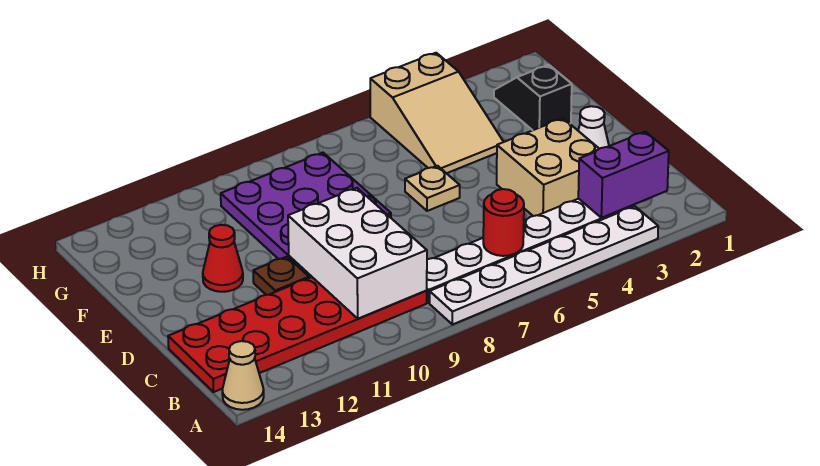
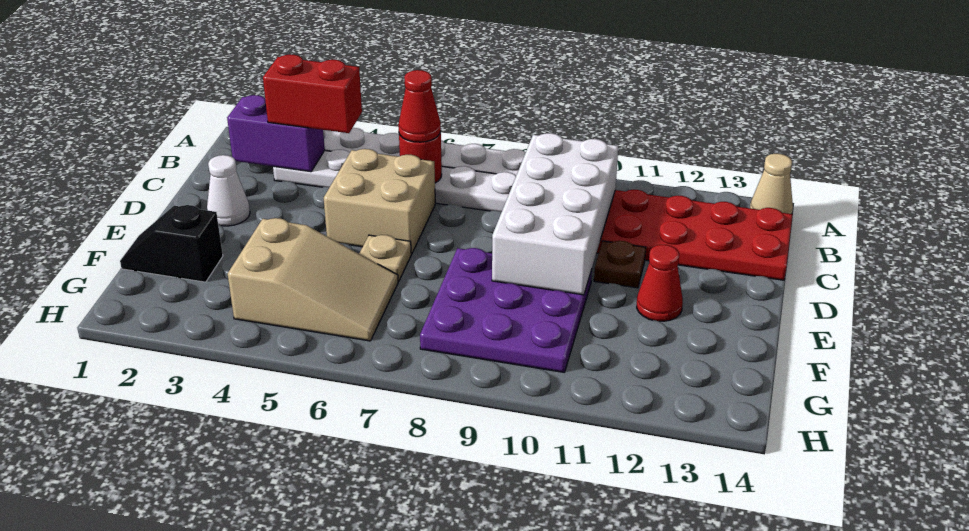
none -> red brick B3:B4 level 3
none -> red cone B6 level 3
white brick B9:D10 level 2 -> white brick B9:E10 level 2
tan brick C3:D4 level 1 -> tan brick C5:D6 level 1
black slope F2:G2 level 1 top F -> black slope F1:F2 level 1 top 2
tan slope F4:H5 level 1 top H -> tan slope F4:G6 level 1 top 4

